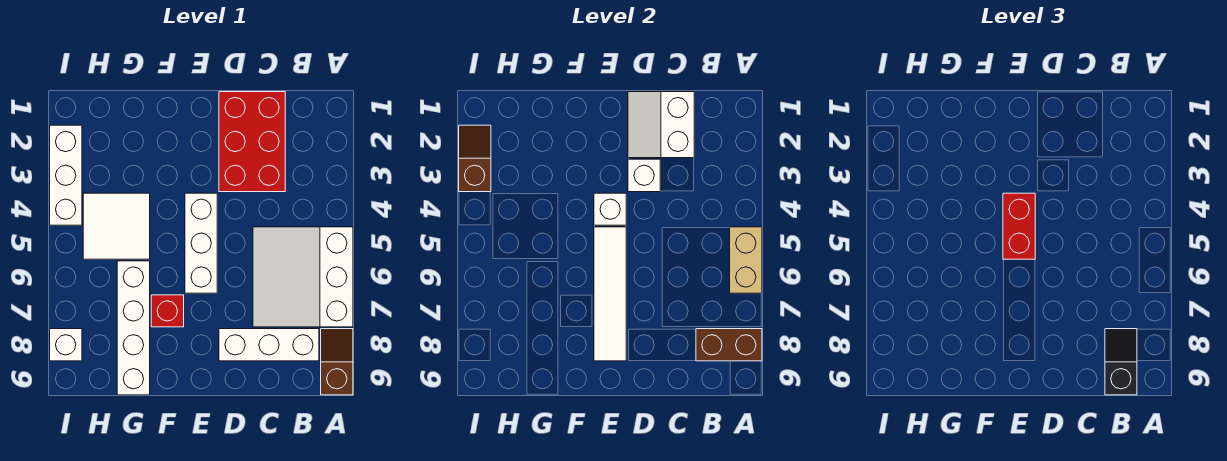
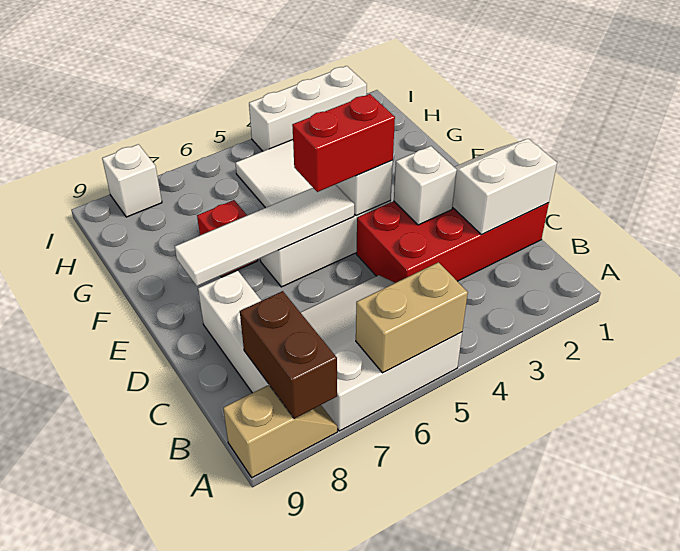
brown slope A8:A9 level 1 top 9 -> tan slope A8:A9 level 1 top 9
black slope B8:B9 level 3 top 9 -> none
red brick C1:D3 level 1 -> red brick C1:D4 level 1
white brick G6:G9 level 1 -> none
brown slope I2:I3 level 2 top 3 -> none

